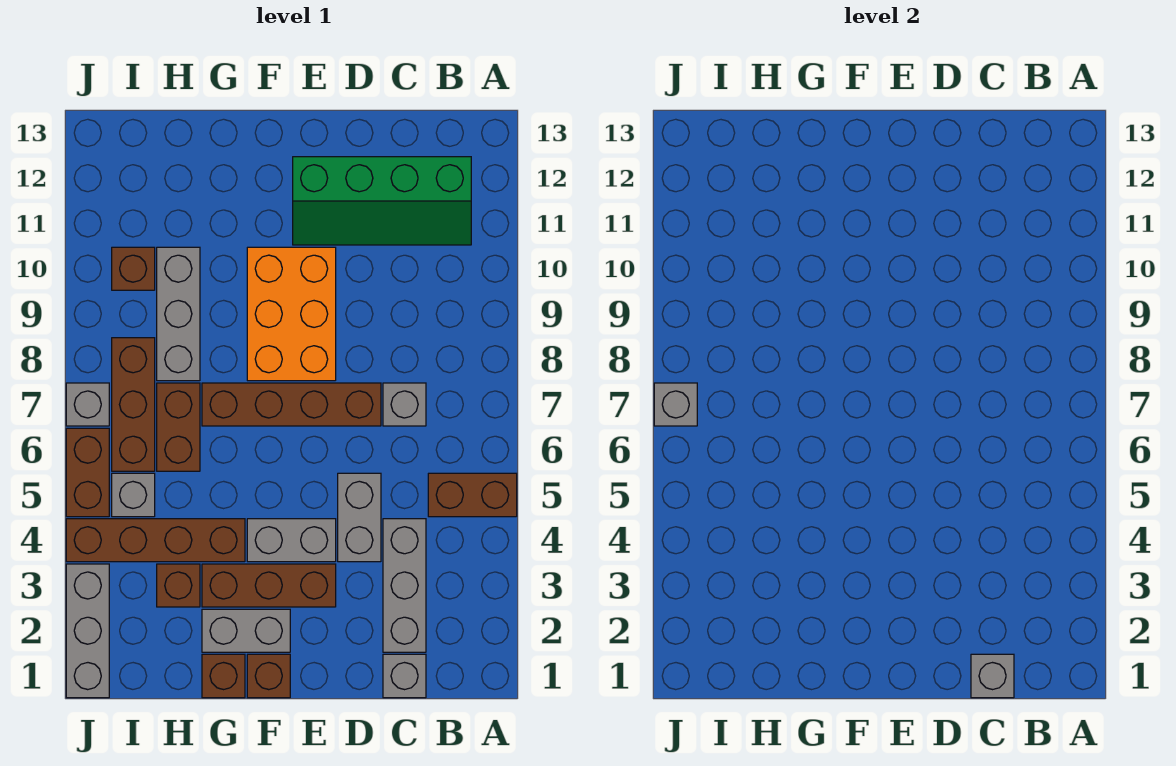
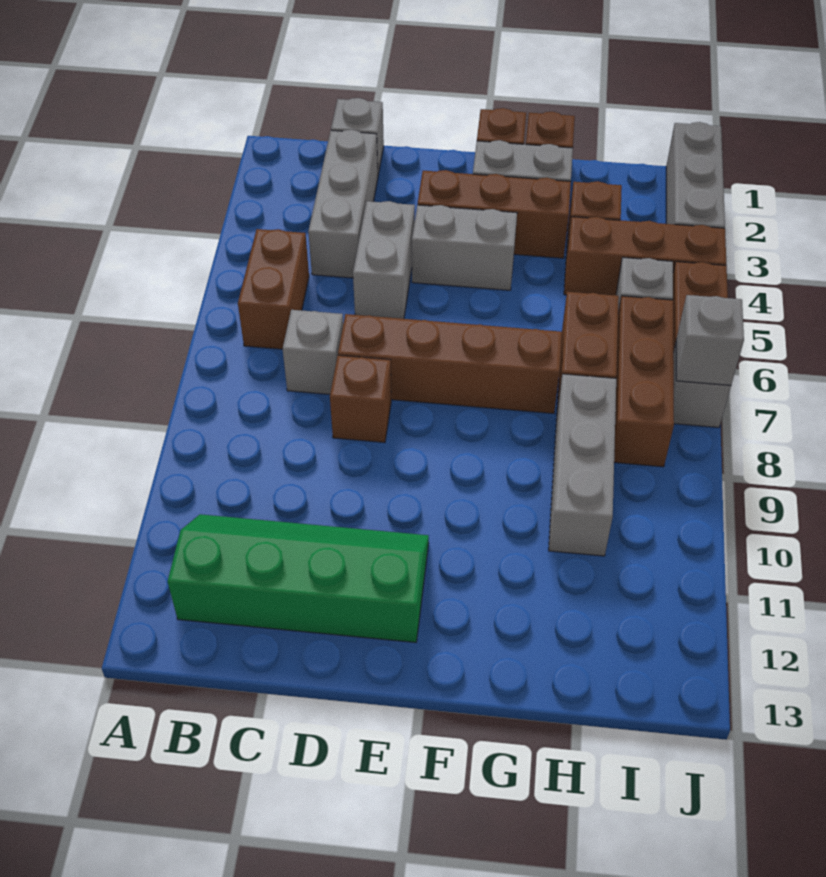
brown brick A5:B5 level 1 -> brown brick B5:B6 level 1
grey brick C1 level 2 -> none
orange brick E8:F10 level 1 -> none
brown brick G4:J4 level 1 -> brown brick H4:J4 level 1
brown brick I10 level 1 -> brown brick D8 level 1

